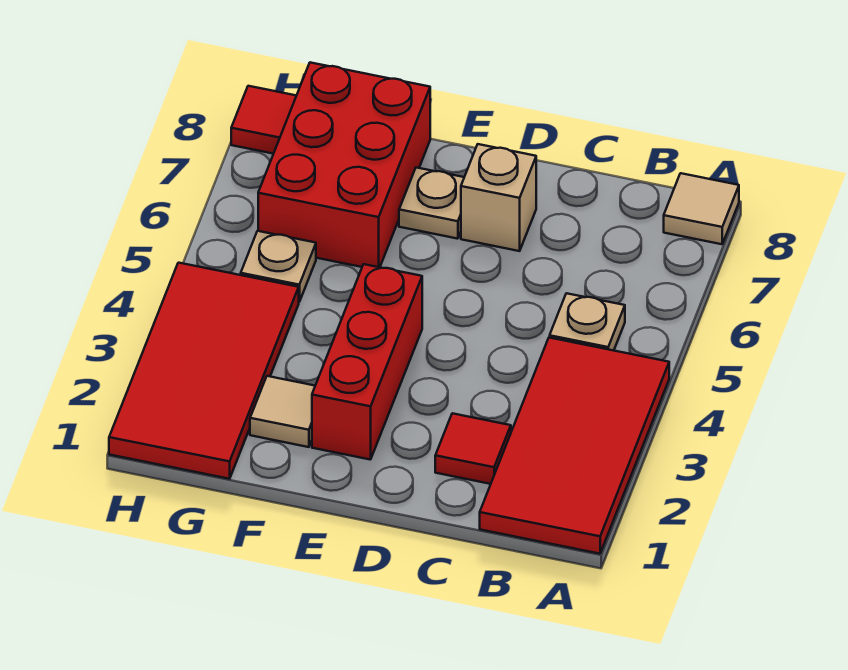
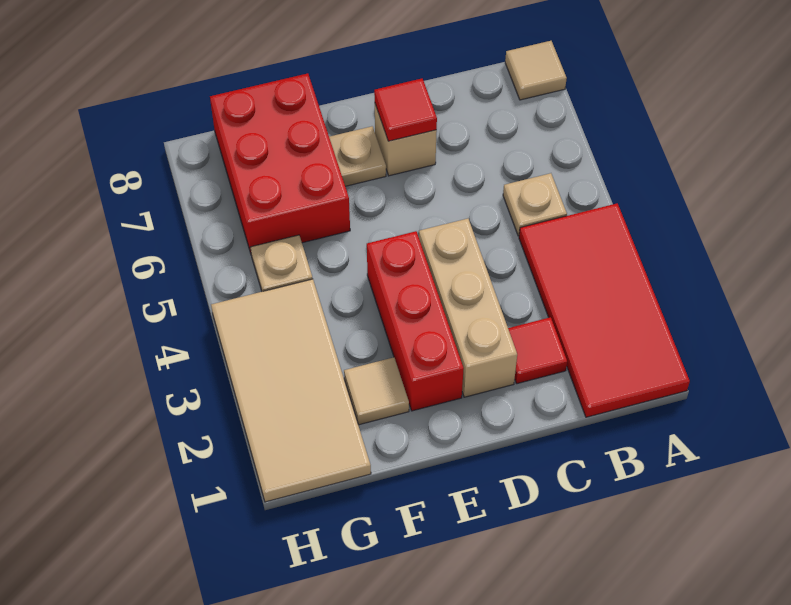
none -> tan brick D2:D4 level 1
red tile G1:H4 level 1 -> tan tile G1:H4 level 1
red tile H8 level 1 -> red tile D7 level 2

